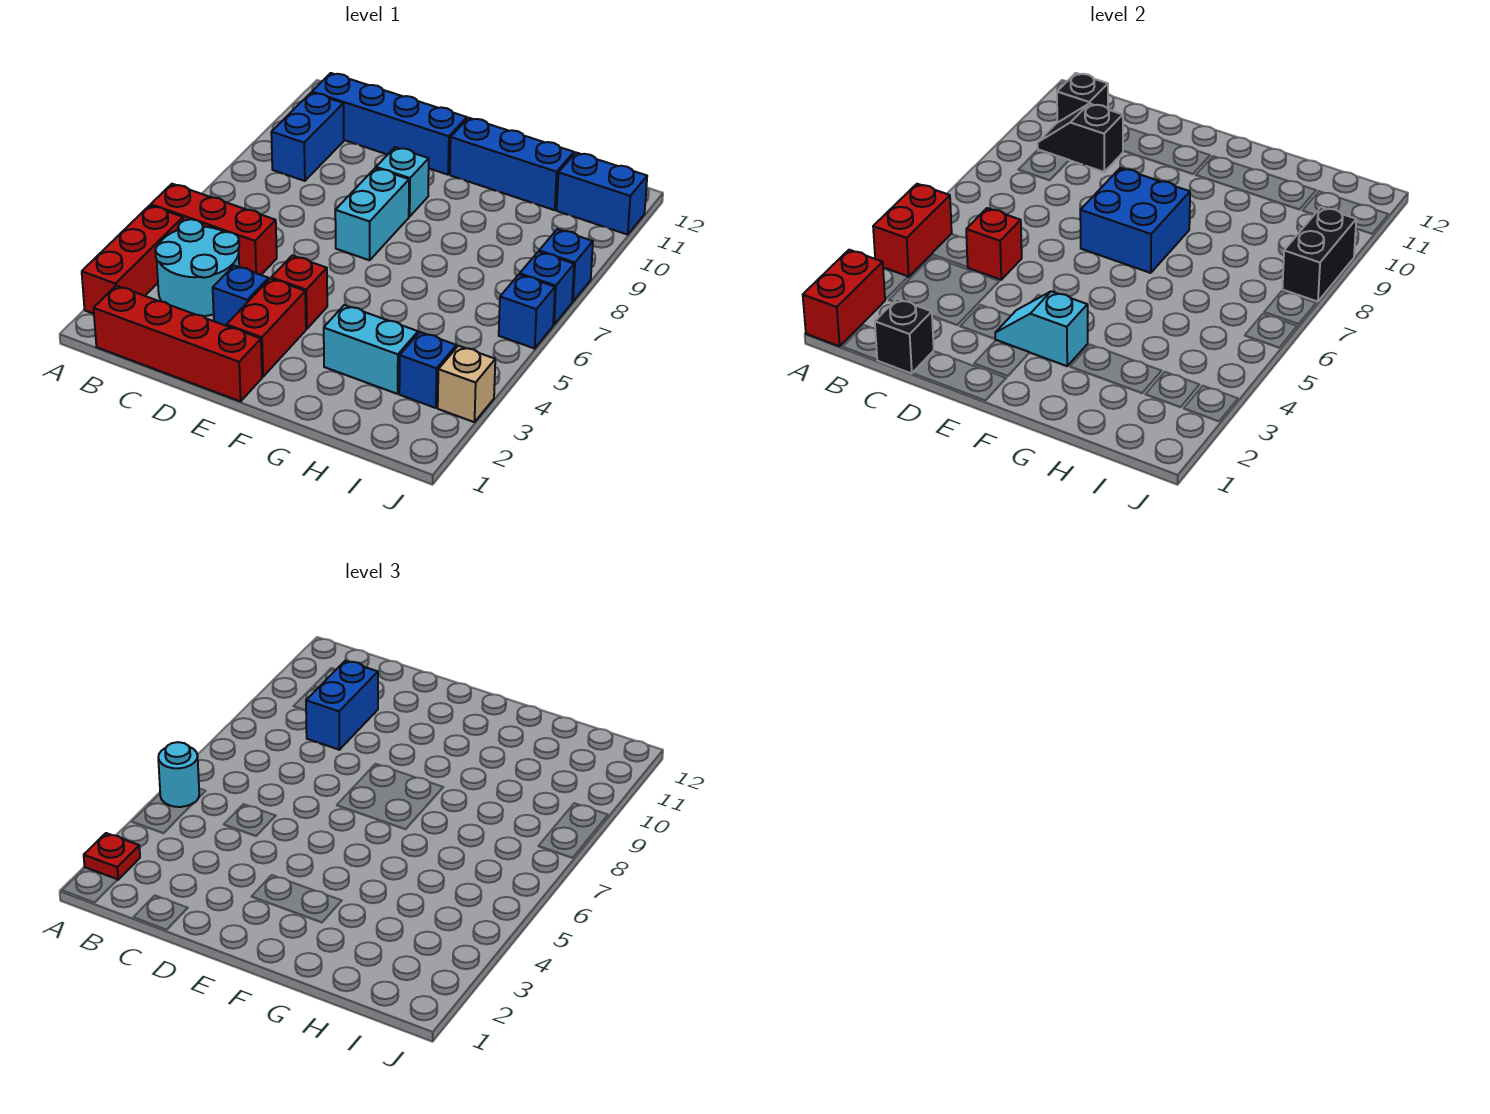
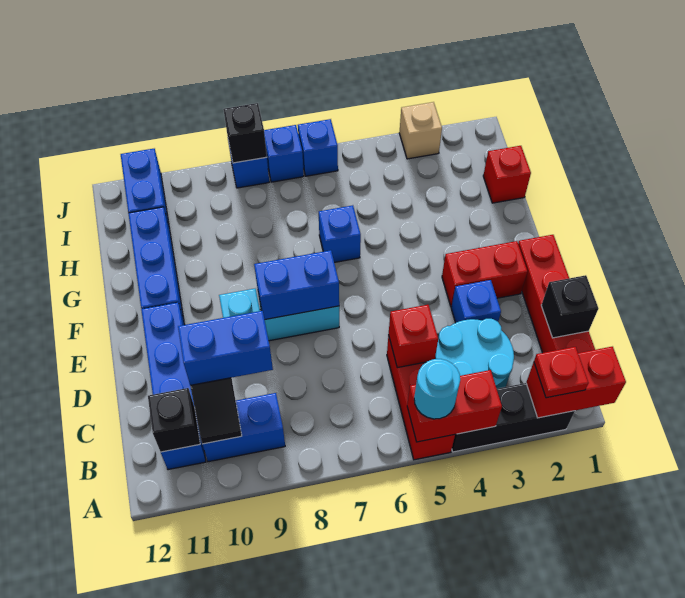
red brick A2:A4 level 1 -> black brick A2:A4 level 1
cyan slope E3:F3 level 2 top F -> none
red brick E4 level 1 -> red brick H1 level 1
blue brick E7:F8 level 2 -> blue brick E7:E8 level 2
cyan brick G3:H3 level 1 -> none
blue brick I3 level 1 -> blue brick G6 level 1
black brick J8:J9 level 2 -> black brick J8 level 2

